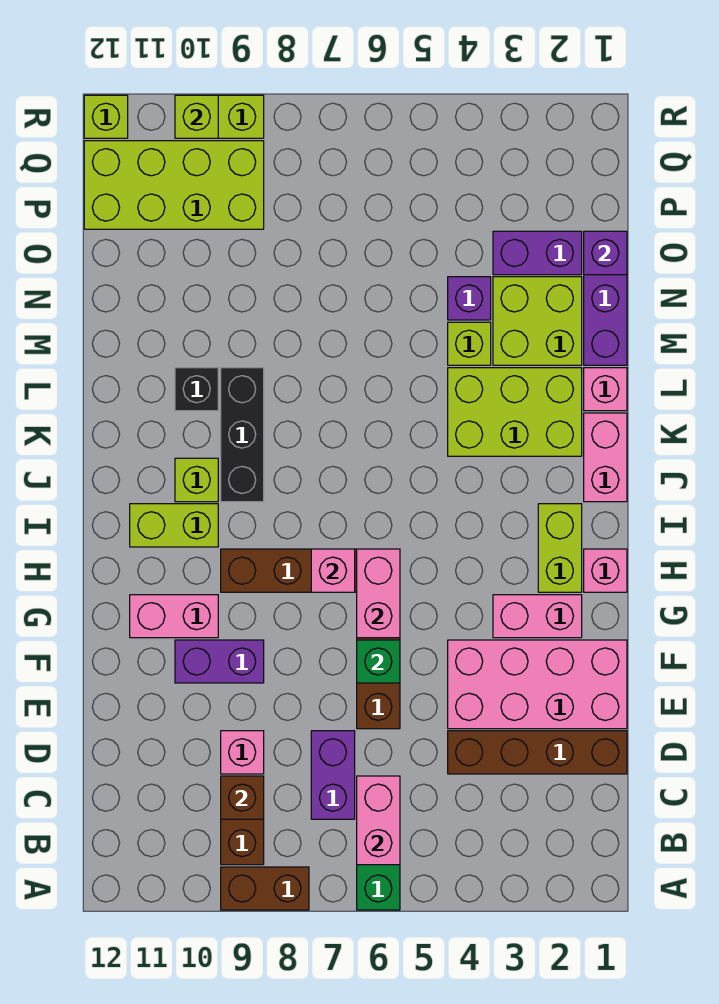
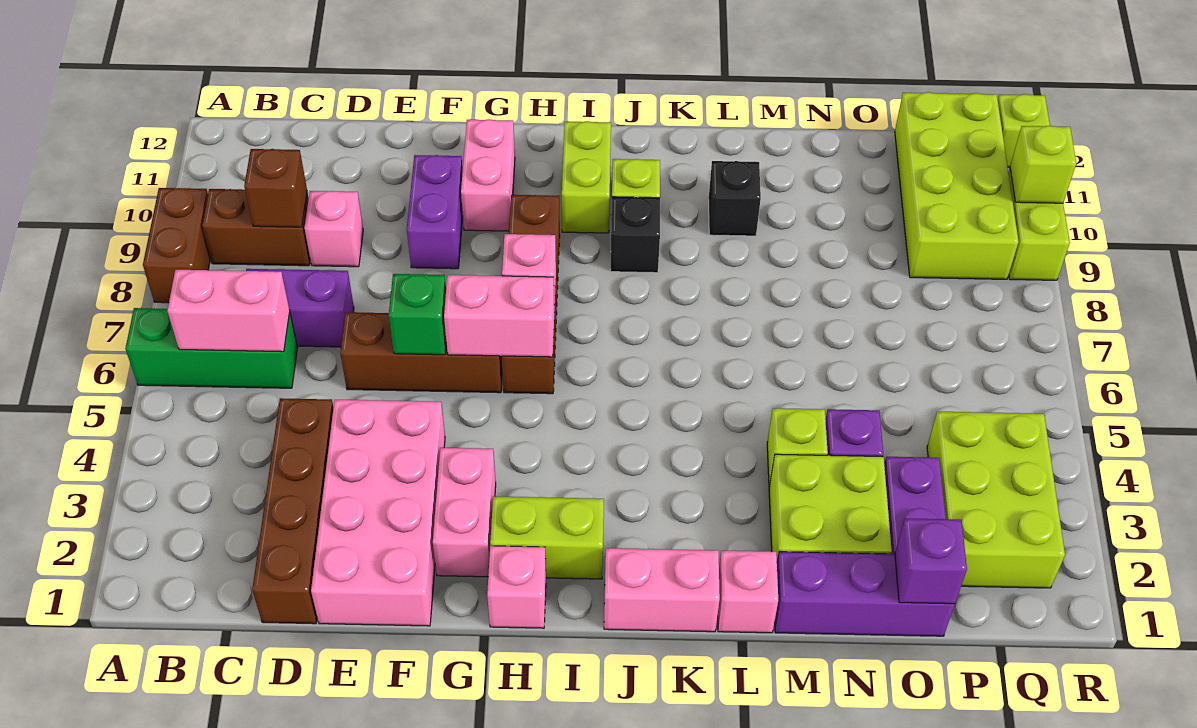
black brick J9:L9 level 1 -> black brick J9 level 1
lime brick K2:L4 level 1 -> lime brick P2:Q4 level 1

